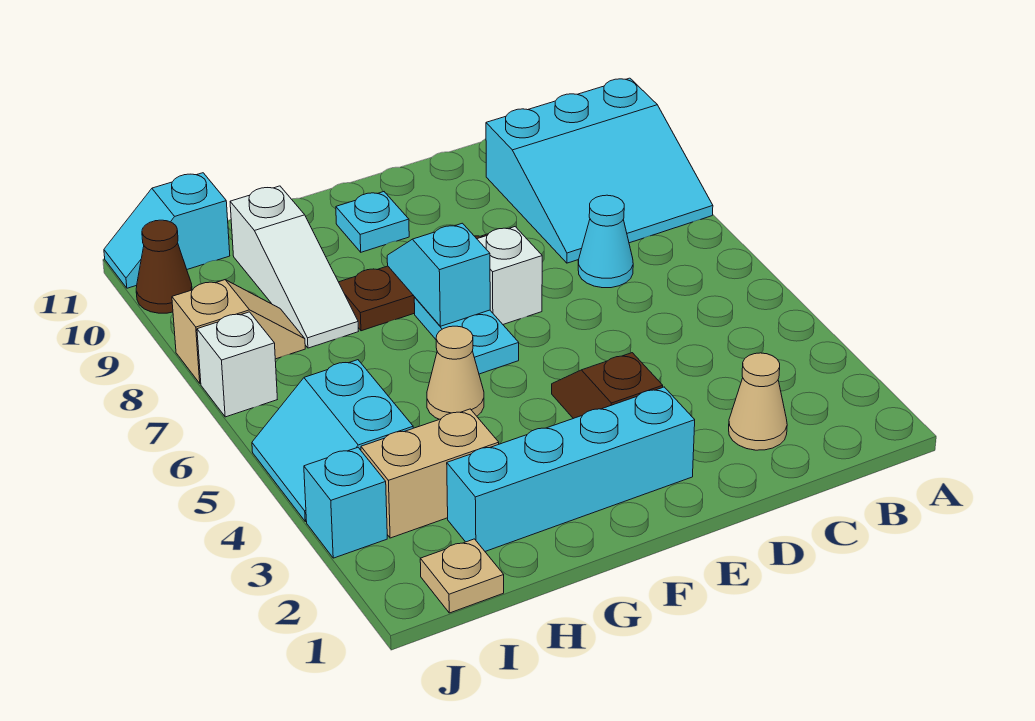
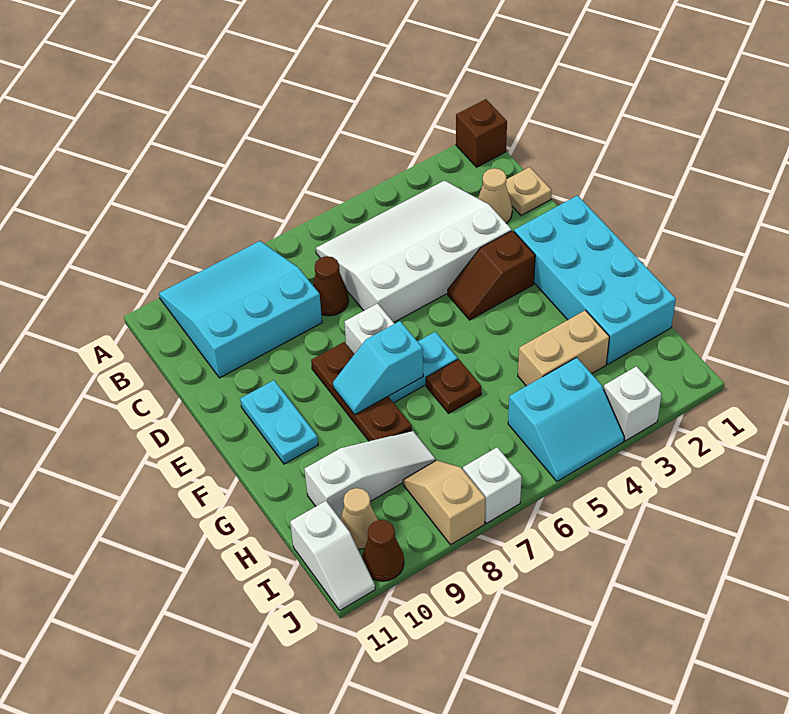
none -> brown brick A1 level 1
cyan slope A8:C10 level 1 top 10 -> cyan slope A8:C10 level 1 top C
none -> white slope B3:D6 level 1 top D
cyan cone C7 level 1 -> brown cone C7 level 1
cyan brick E2:H2 level 1 -> cyan brick E1:H2 level 1
cyan plate F10 level 1 -> cyan plate E10:F10 level 1
tan cone G5 level 1 -> tan cone I10 level 1
none -> brown plate G6 level 1
tan brick H3:I3 level 1 -> tan brick H3:H4 level 1
tan plate I1 level 1 -> tan plate C1 level 1
cyan slope I11:J11 level 1 top I -> white slope I11:J11 level 1 top I
cyan brick J3 level 1 -> white brick J3 level 1

